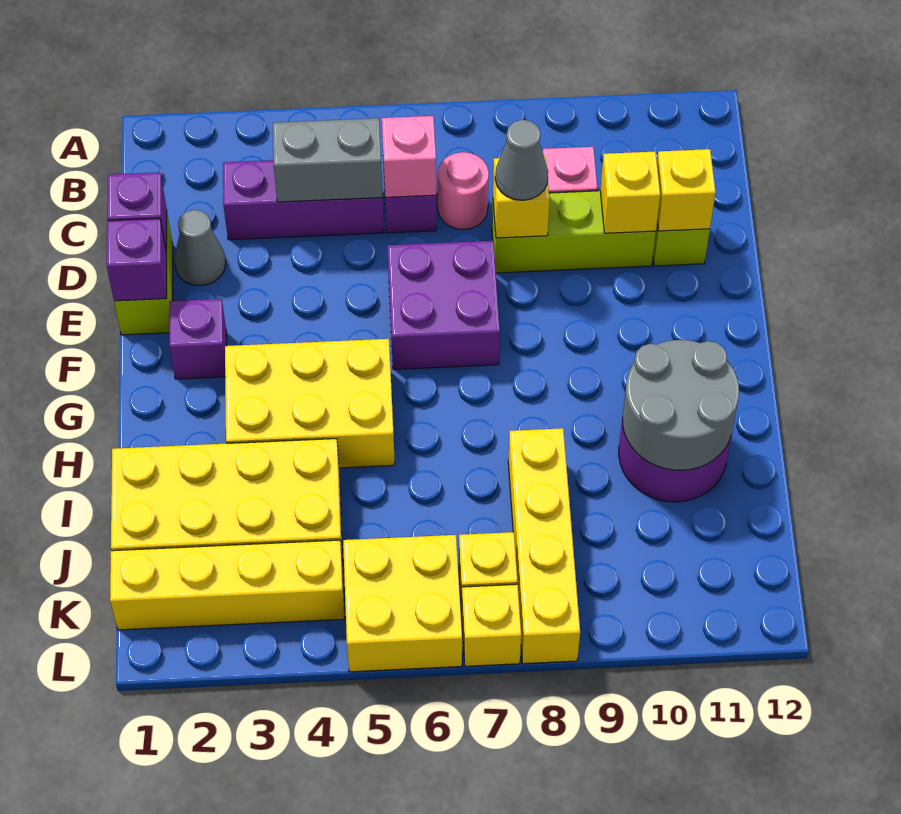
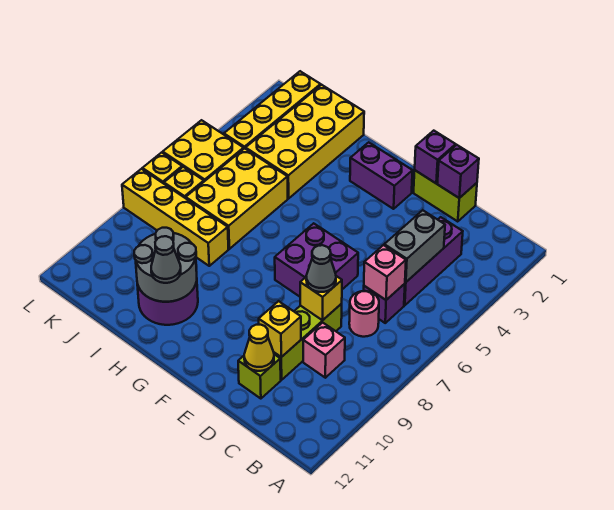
grey cone D2 level 1 -> grey cone H11 level 3
yellow brick D11 level 2 -> yellow cone D11 level 2
purple brick F2 level 1 -> purple brick F2:G2 level 1
yellow brick G3:H5 level 1 -> yellow brick I5:J7 level 1

